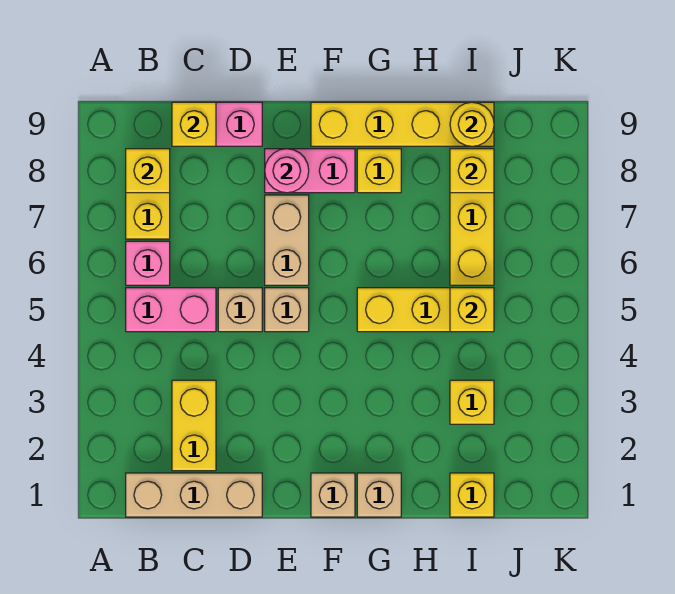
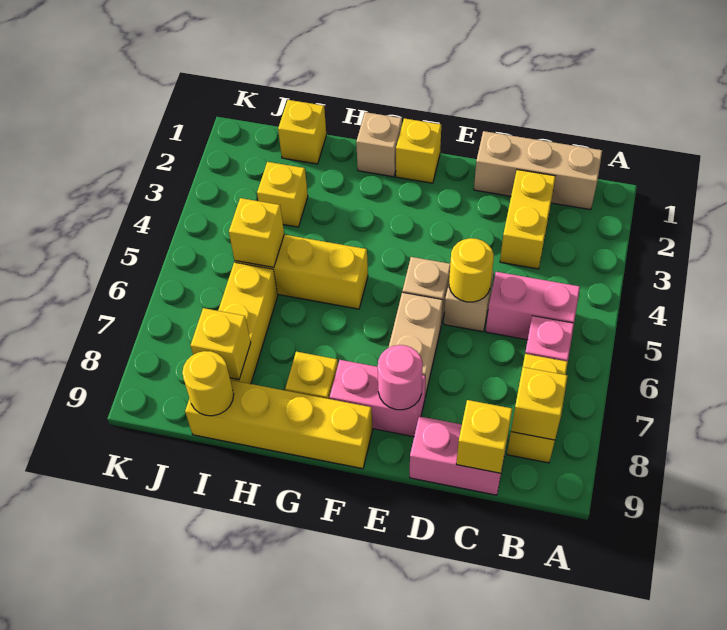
none -> yellow round brick D5 level 2
tan brick F1 level 1 -> yellow brick F1 level 1

